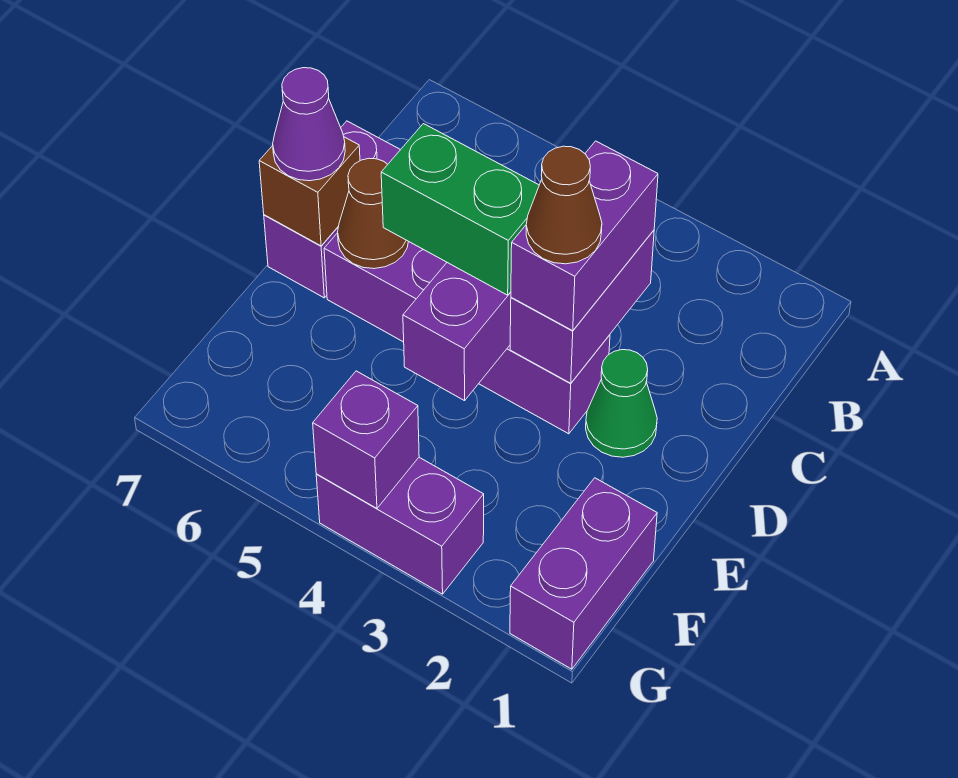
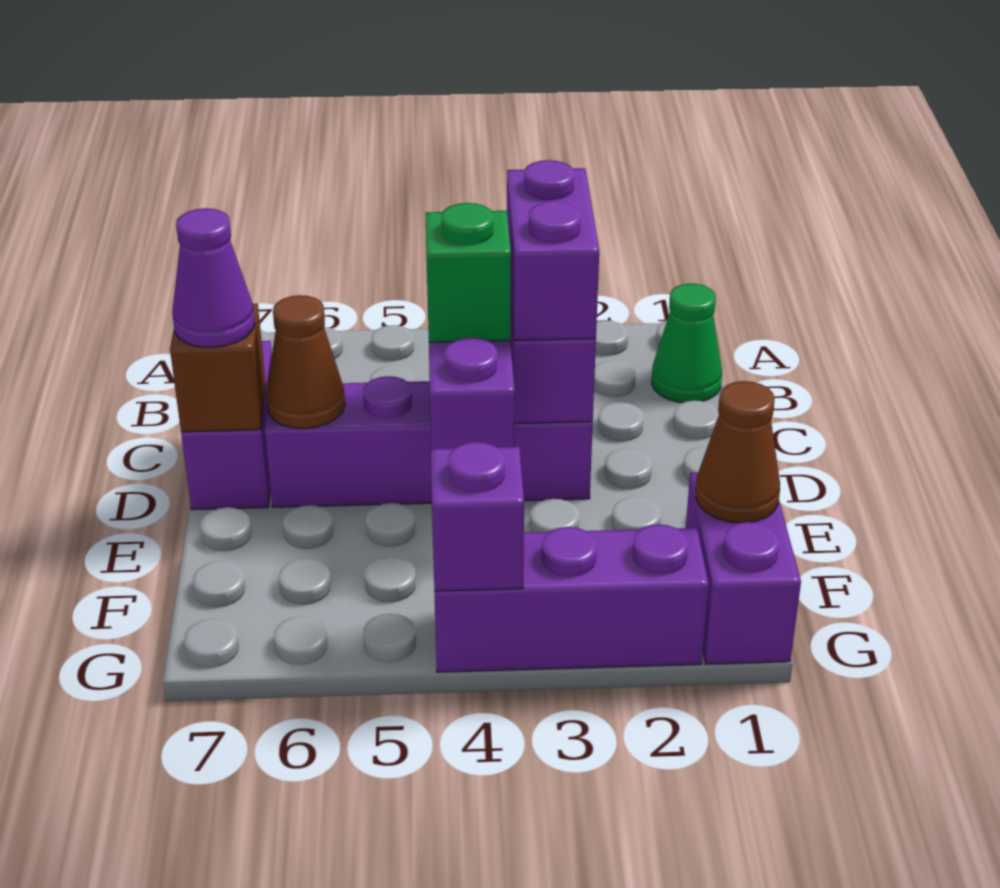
green cone D2 level 1 -> green cone B1 level 1
brown cone D3 level 4 -> brown cone F1 level 2
green brick D4:D5 level 3 -> green brick D4 level 3
purple brick G3:G4 level 1 -> purple brick G2:G4 level 1

